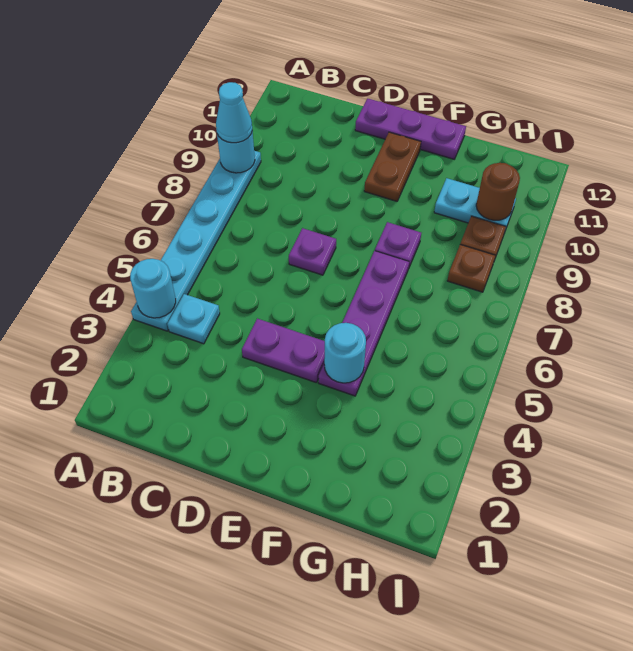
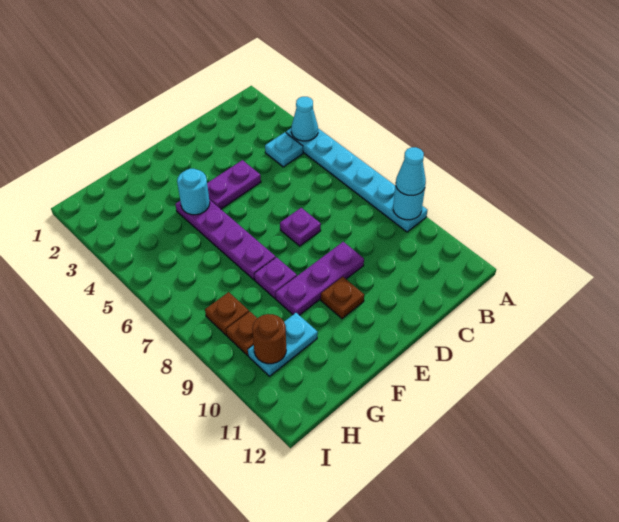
cyan round brick A4 level 2 -> cyan cone A4 level 2
purple plate D12:F12 level 1 -> purple plate D9:F9 level 1
brown plate E10:E11 level 1 -> brown plate E10 level 1

